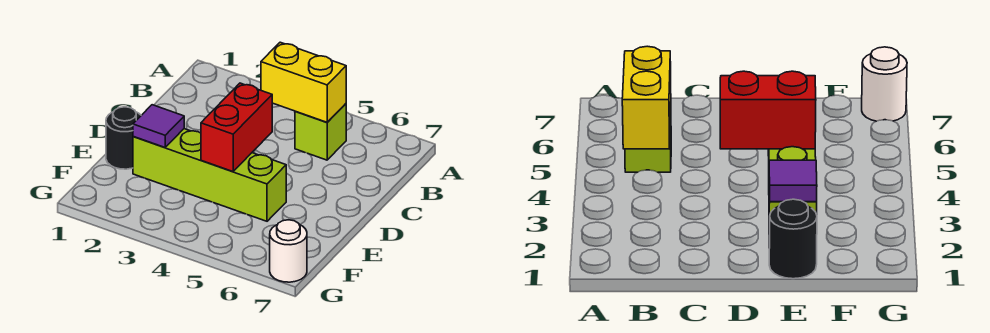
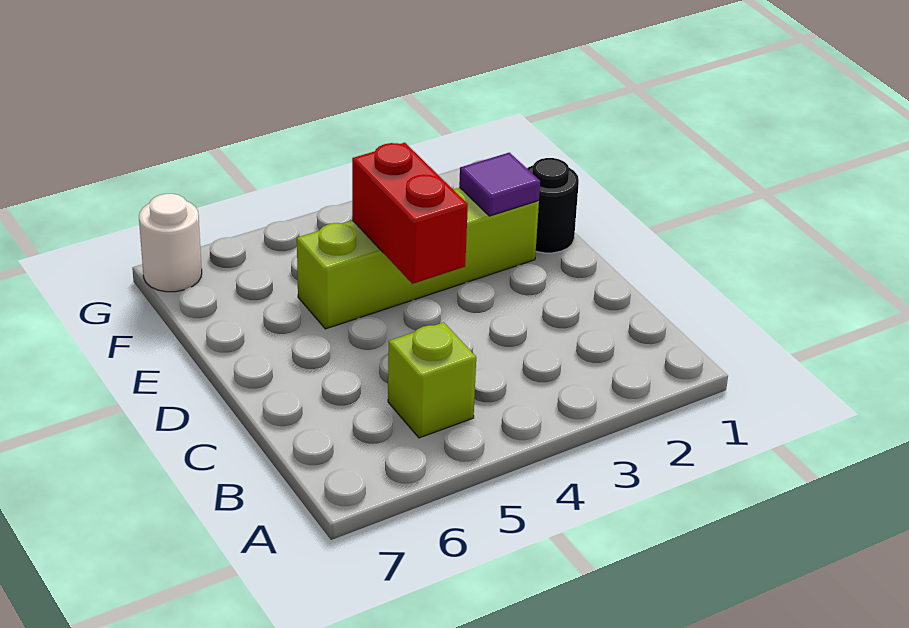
yellow brick B4:B5 level 2 -> none

